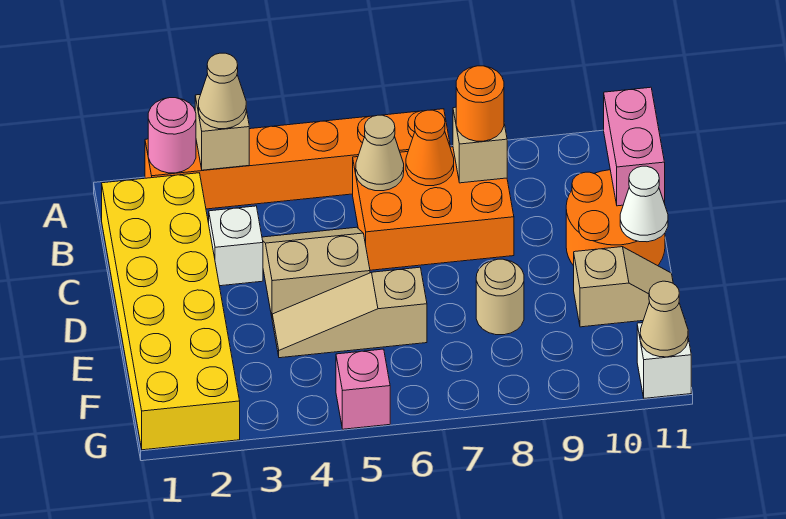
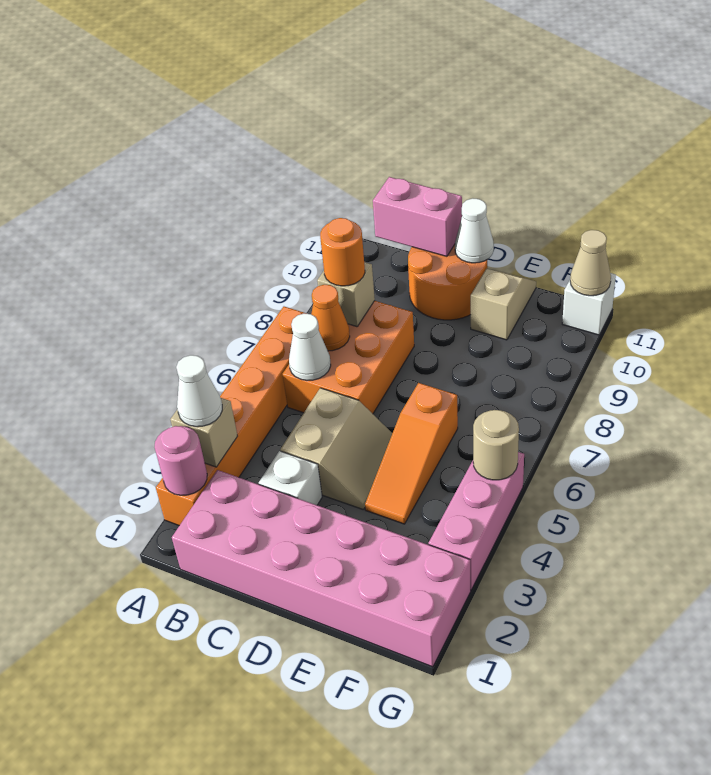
tan cone A3 level 3 -> white cone A3 level 3
yellow brick B1:G2 level 1 -> pink brick B1:G2 level 1
tan cone B6 level 2 -> white cone B6 level 2
tan slope C4:D5 level 1 top D -> tan slope C4:D5 level 1 top C
tan slope E4:E6 level 1 top 6 -> orange slope E4:E6 level 1 top 6
tan round brick E8 level 1 -> tan round brick G5 level 2
pink brick G5 level 1 -> pink brick G3:G5 level 1

